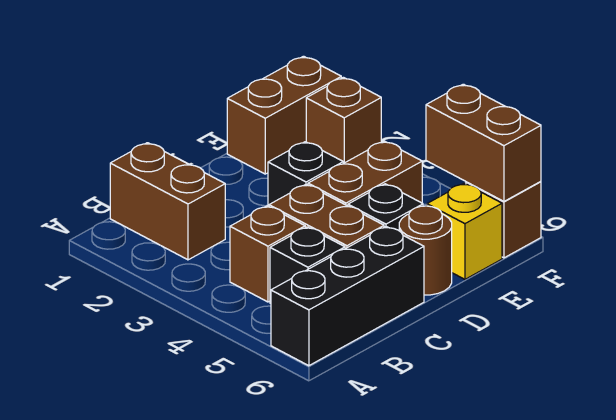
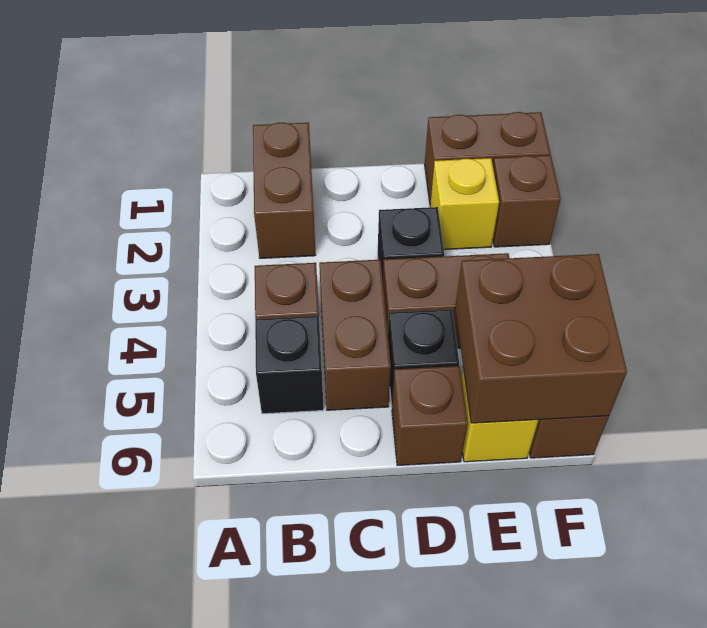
black brick A6:C6 level 1 -> none
brown round brick D6 level 1 -> brown brick D6 level 1
none -> yellow brick E2 level 1
brown brick F5:F6 level 2 -> brown brick E5:F6 level 2

